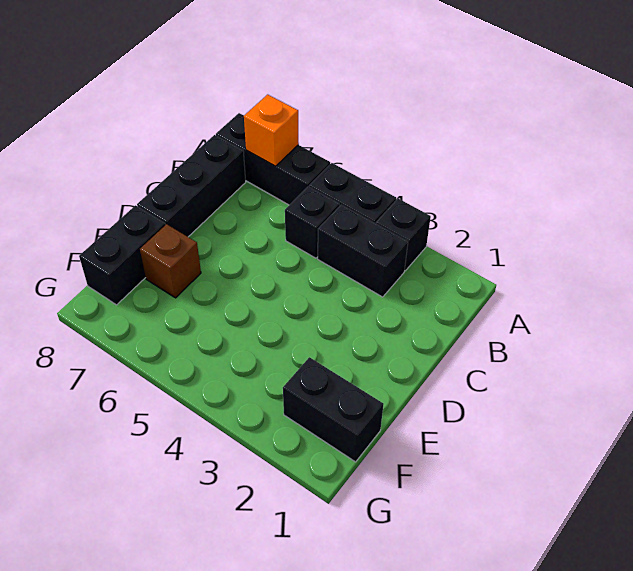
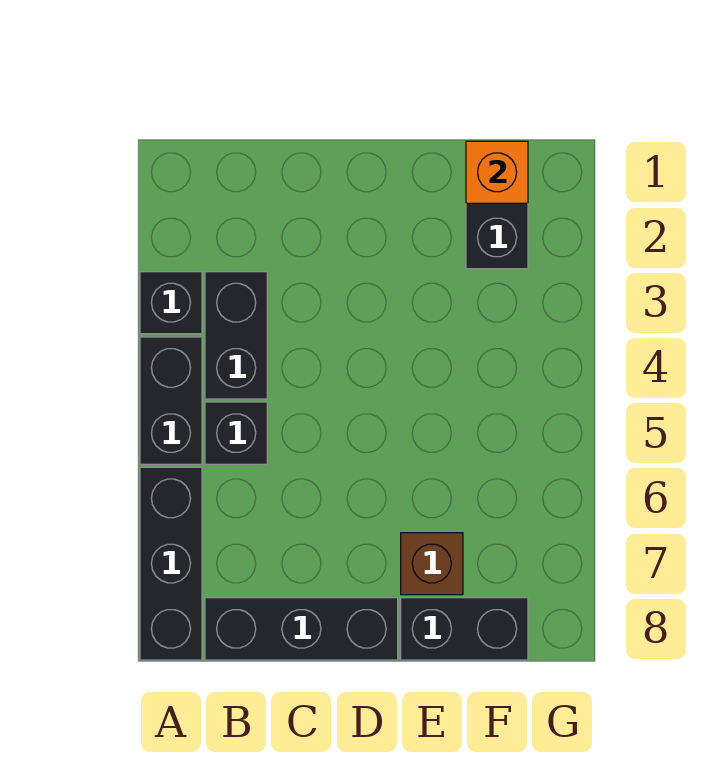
orange brick A7 level 2 -> orange brick F1 level 2

